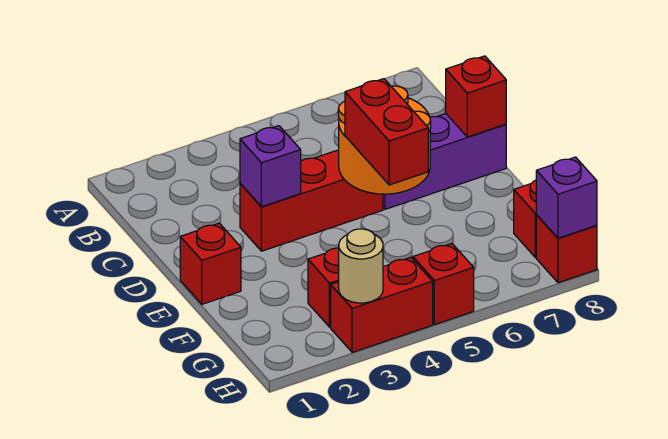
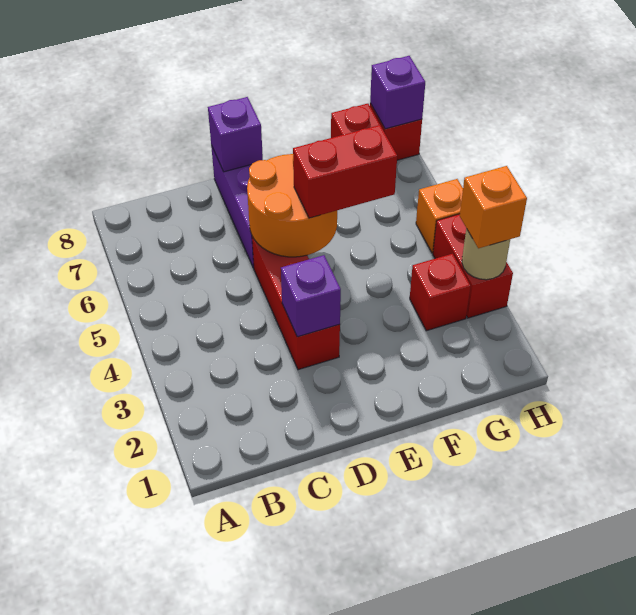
red brick D8 level 2 -> purple brick D8 level 2
red brick E1 level 1 -> none
none -> orange brick H3 level 3
red brick H5 level 1 -> orange brick H5 level 1

